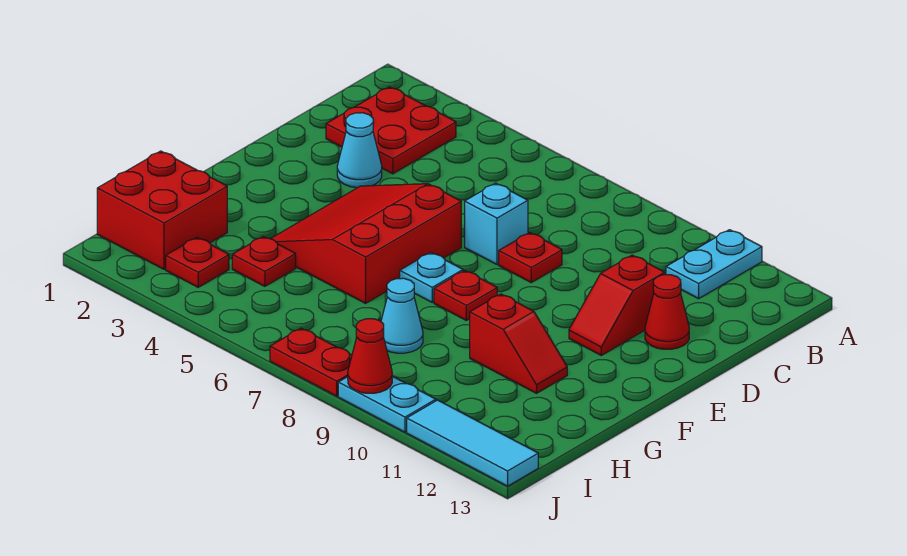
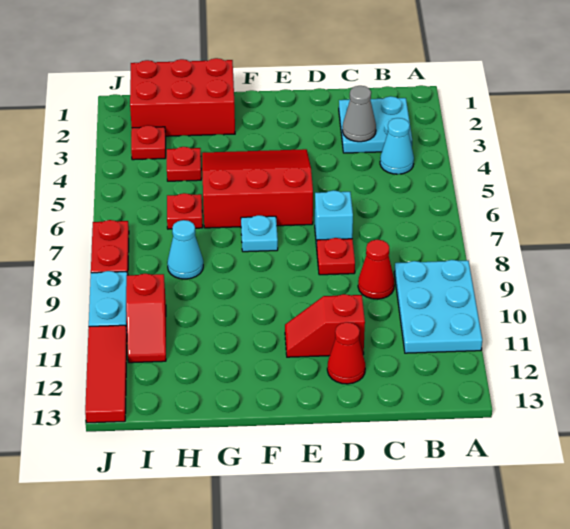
cyan plate A11:B11 level 1 -> cyan plate A9:B11 level 1
red plate B2:C3 level 1 -> cyan plate B2:C3 level 1
none -> grey cone C3 level 2
cyan cone D3 level 1 -> cyan cone B4 level 1
red plate F8 level 1 -> red plate H6 level 1
red slope G10:G11 level 1 top 10 -> red slope I10:I11 level 1 top 10
red brick H1:I2 level 1 -> red brick G1:I2 level 1
red cone J9 level 2 -> red cone C9 level 1
cyan tile J11:J13 level 1 -> red tile J11:J13 level 1

